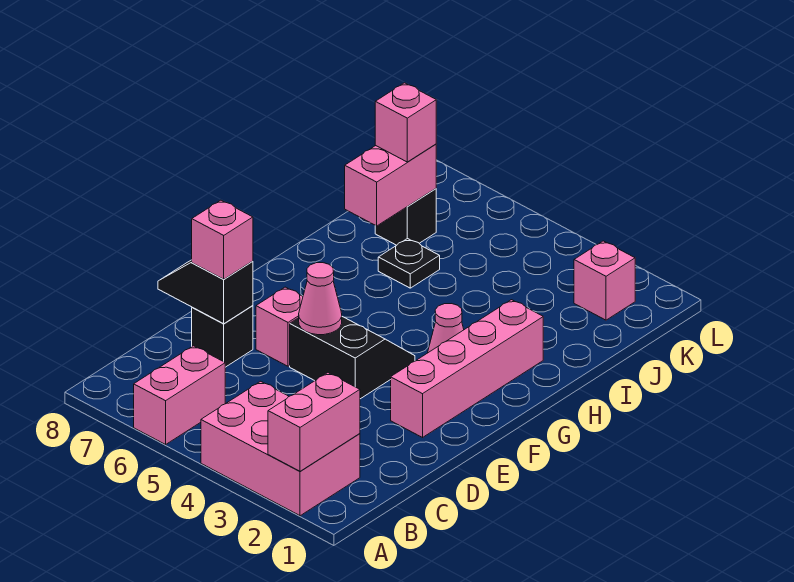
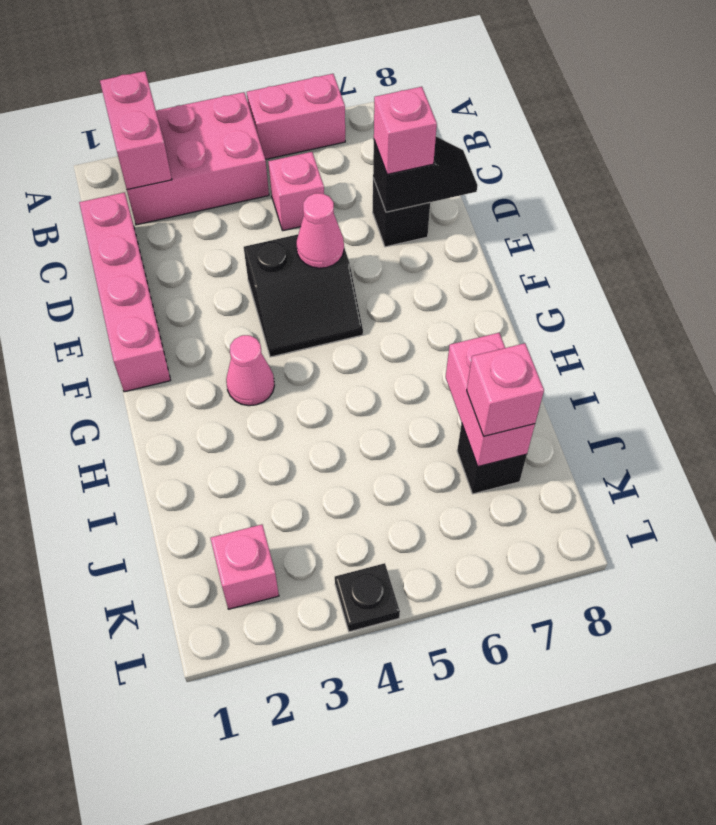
pink brick A6:B6 level 1 -> pink brick A5:A6 level 1
pink brick E2:H2 level 1 -> pink brick C1:F1 level 1
pink brick E6 level 1 -> pink brick C5 level 1
black plate I6 level 1 -> black plate L4 level 1

